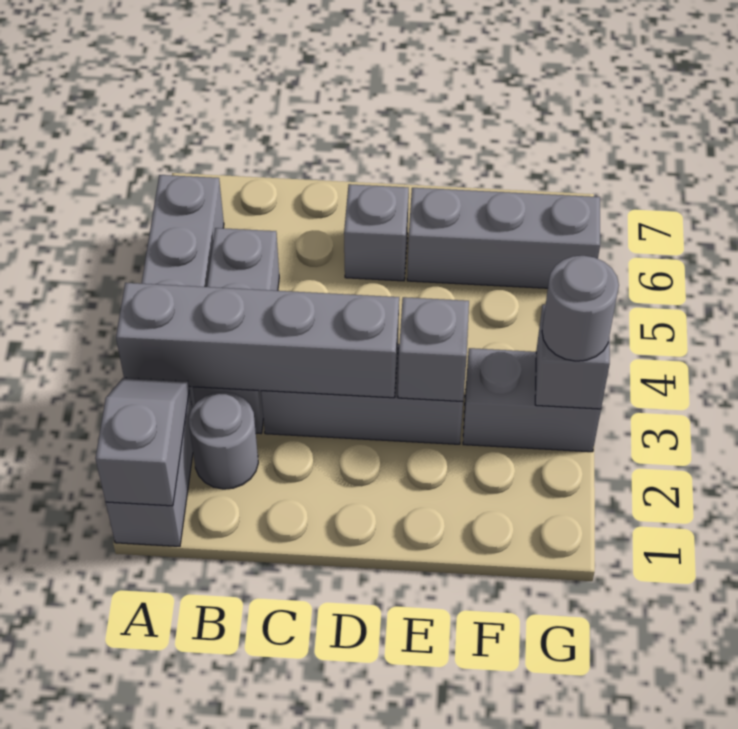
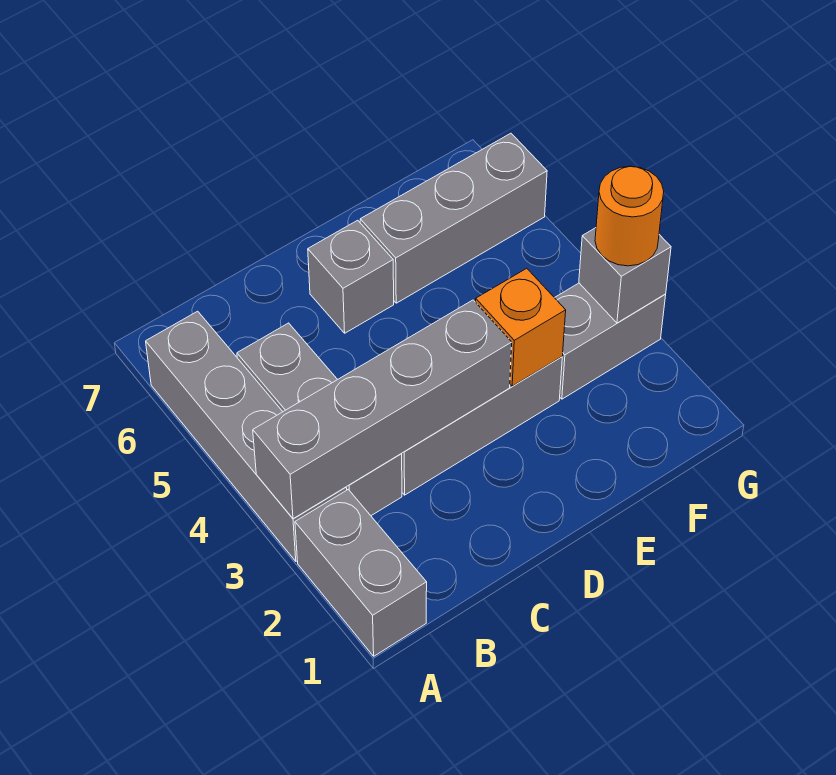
grey slope A1:A2 level 2 top 1 -> none
grey round brick B2 level 1 -> none
grey brick E3 level 2 -> orange brick E3 level 2
grey round brick G3 level 3 -> orange round brick G3 level 3

